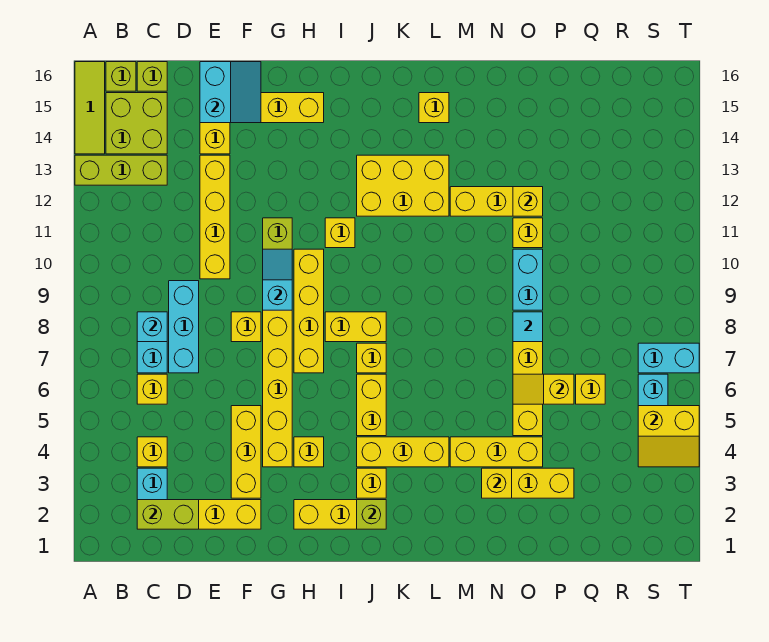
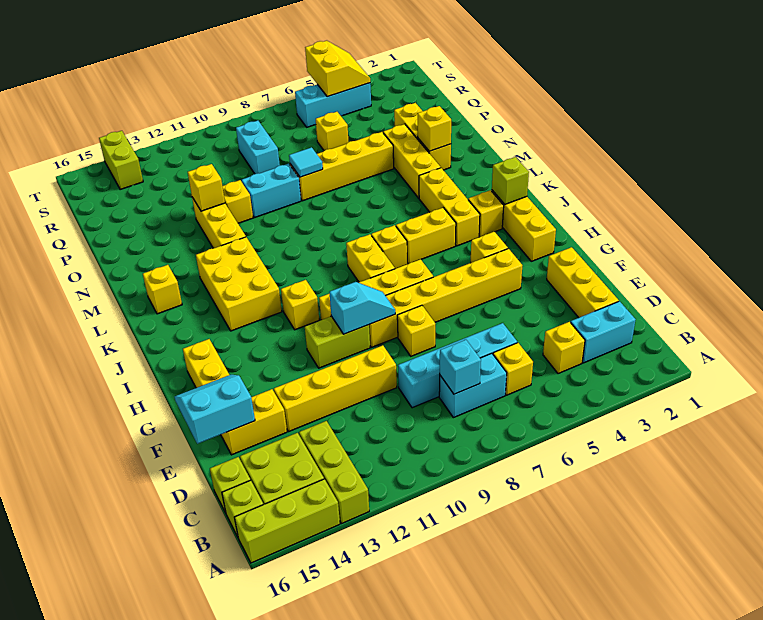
lime tile A14:A16 level 1 -> lime brick A14:A16 level 1
lime brick C2:D2 level 2 -> lime brick S14:T14 level 1
cyan brick D7:D9 level 1 -> cyan brick D6:D9 level 1
yellow brick F3:F5 level 1 -> none
cyan slope G9:G10 level 2 top 9 -> cyan slope G9:G10 level 2 top 10
yellow slope O6:P6 level 2 top P -> none
cyan brick S7:T7 level 1 -> cyan brick Q9:R9 level 1

